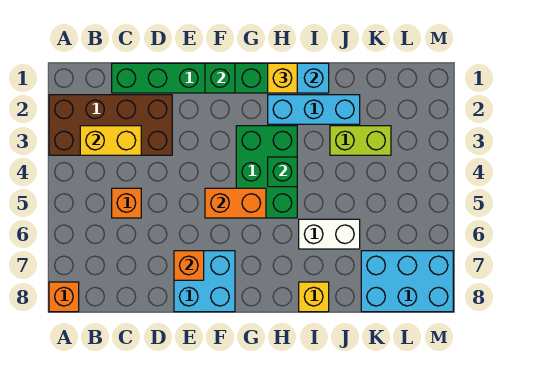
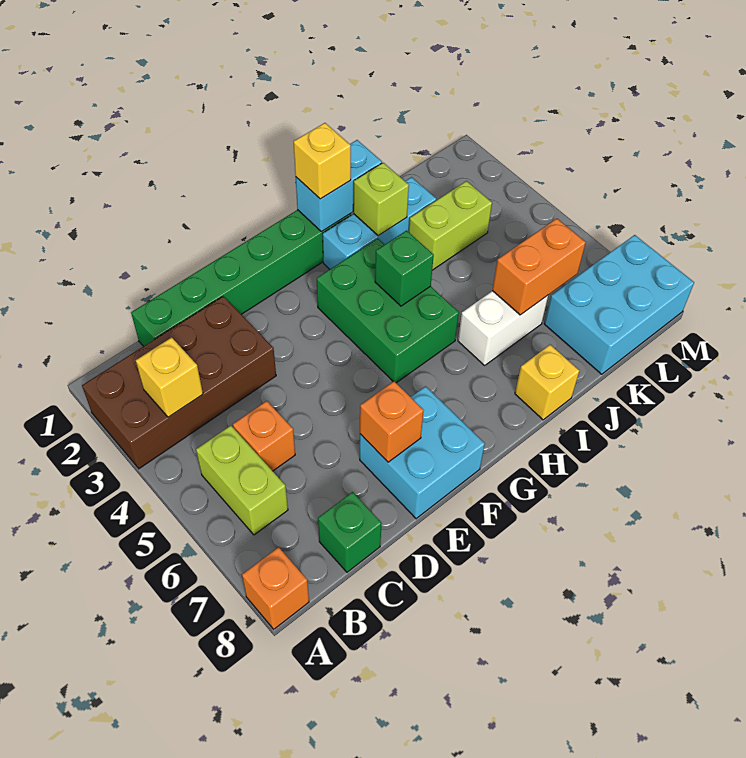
yellow brick B3:C3 level 2 -> yellow brick B3 level 2
none -> lime brick B5:B6 level 1
green brick F1 level 2 -> green brick C8 level 1
orange brick F5:G5 level 2 -> orange brick J6:K6 level 2
none -> lime brick I2 level 2

